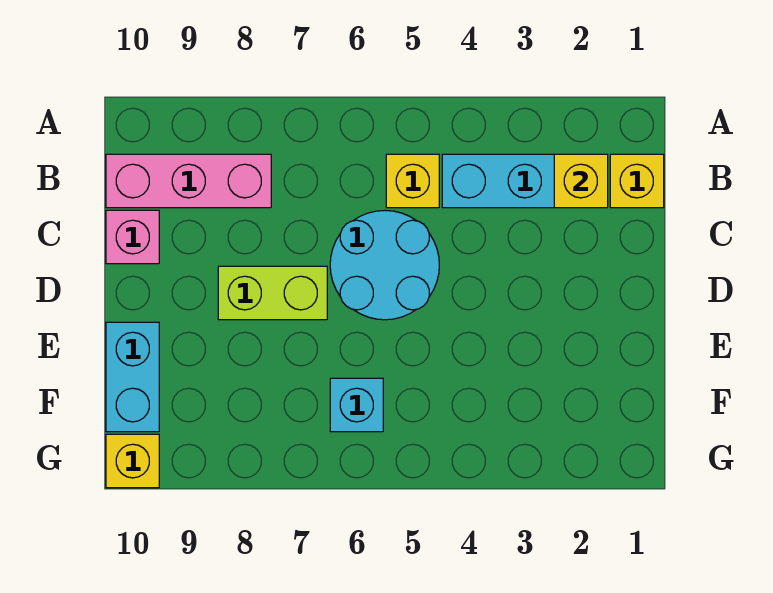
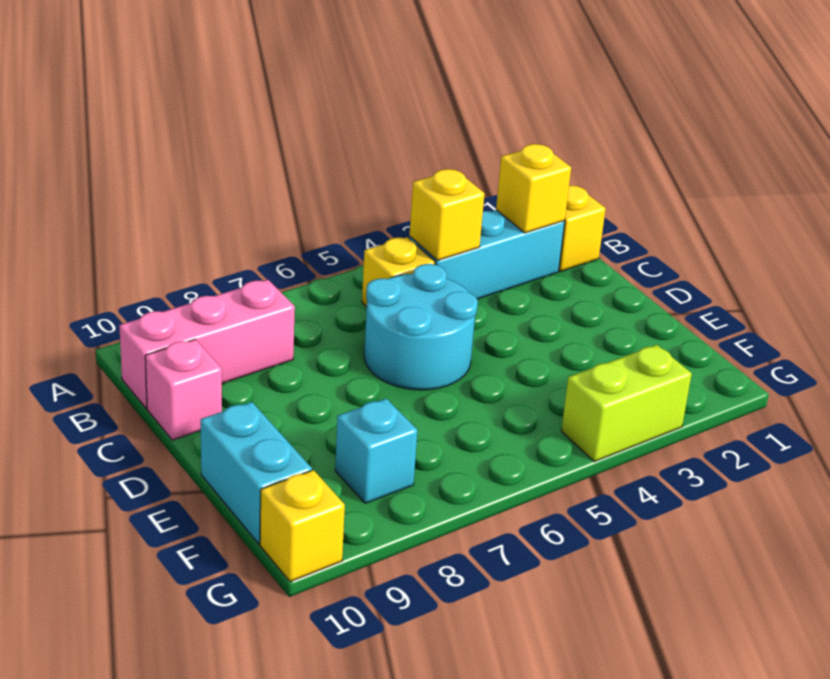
none -> yellow brick B4 level 2
lime brick D7:D8 level 1 -> lime brick G3:G4 level 1
cyan brick F6 level 1 -> cyan brick F8 level 1

